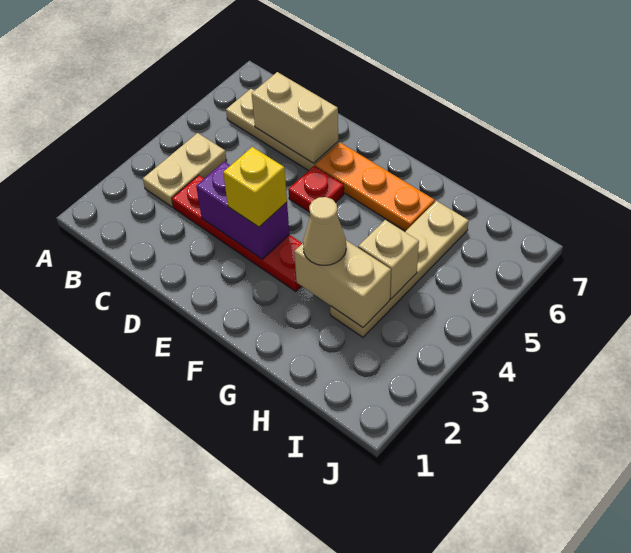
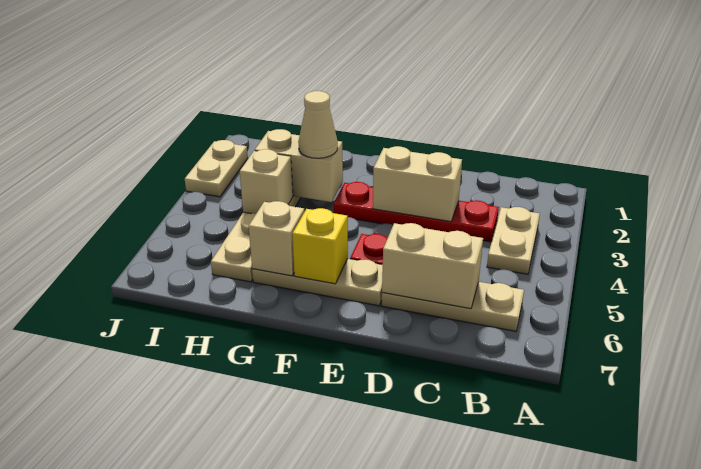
purple brick D3:E3 level 2 -> tan brick D3:E3 level 2
yellow brick E3 level 3 -> yellow brick F6 level 2
orange plate E6:G6 level 1 -> tan plate E6:G6 level 1
none -> tan brick G6 level 2
none -> tan plate J2:J3 level 1

